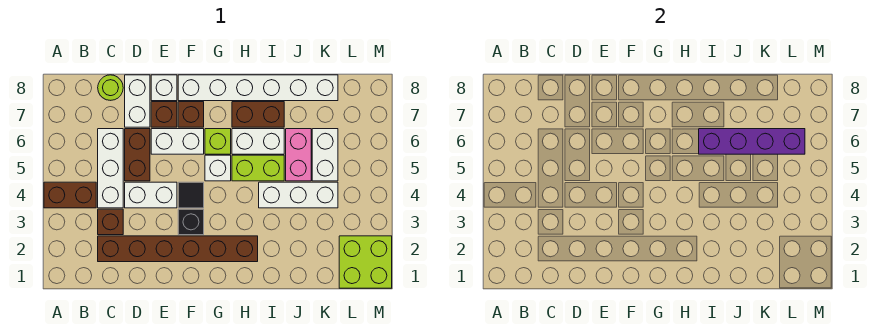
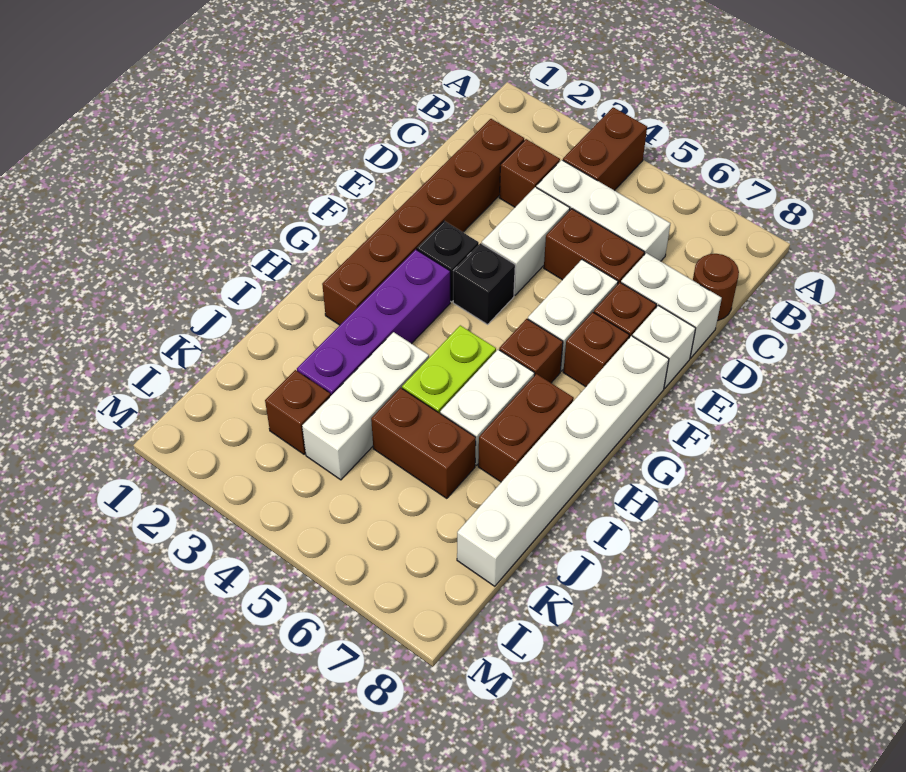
lime round brick C8 level 1 -> brown round brick C8 level 1
black tile F4 level 1 -> black brick F4 level 1
white brick G5 level 1 -> none
lime brick G6 level 1 -> brown brick G6 level 1
purple brick I6:L6 level 2 -> purple brick G3:J3 level 1
pink brick J5:J6 level 1 -> brown brick J5:J6 level 1
none -> brown brick K3 level 1
white brick K5:K6 level 1 -> none
lime brick L1:M2 level 1 -> none

